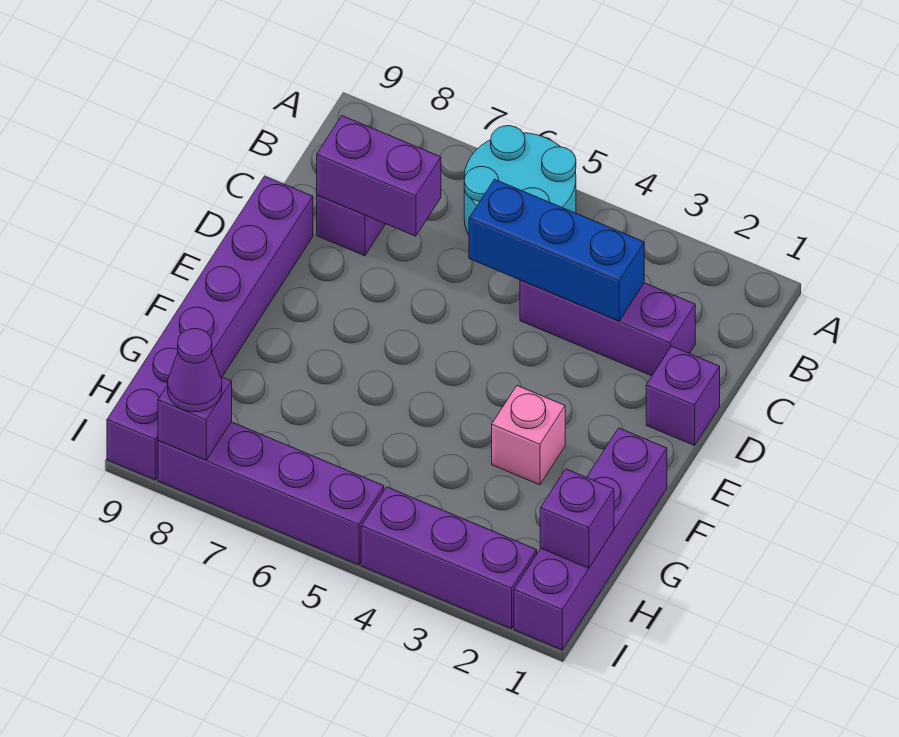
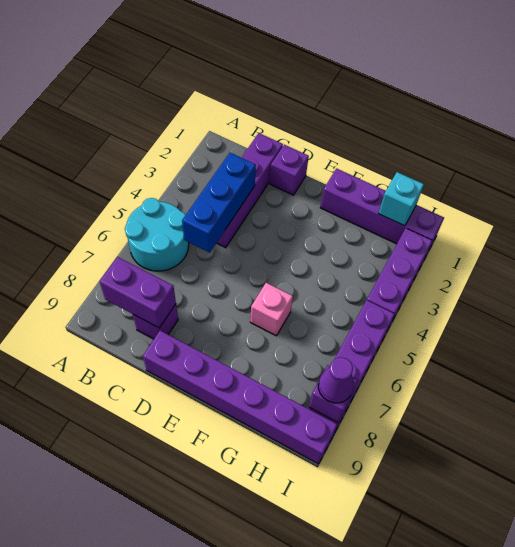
purple brick C2:C4 level 1 -> purple brick C1:C4 level 1
purple brick C7:C8 level 2 -> purple brick B8:C8 level 2
pink brick F3 level 1 -> pink brick F6 level 1
purple brick H1 level 2 -> cyan brick H1 level 2

